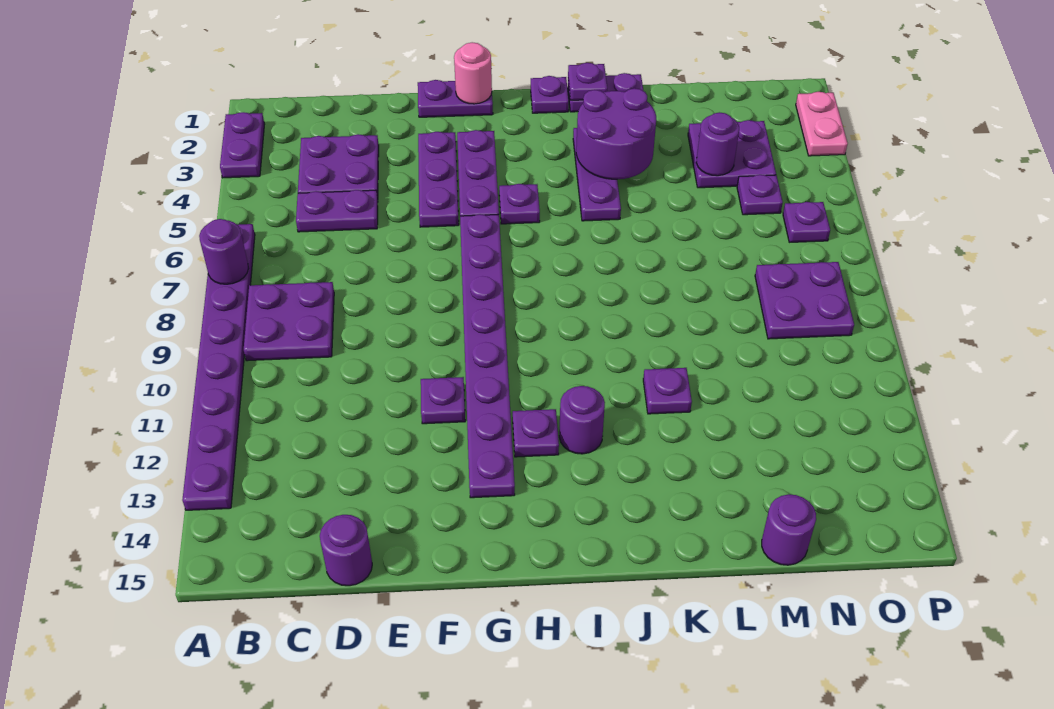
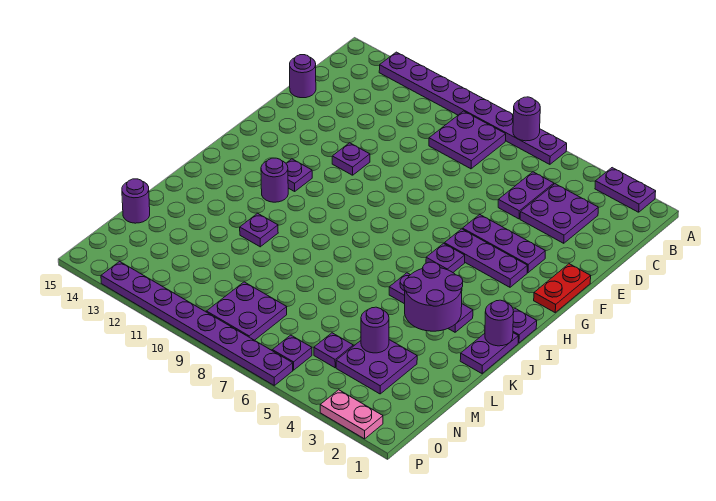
purple plate F1:G1 level 1 -> red plate F1:G1 level 1
pink round brick G1 level 2 -> none
purple plate G6:G13 level 1 -> purple plate P6:P13 level 1
purple plate J1 level 2 -> purple round brick J1 level 2

